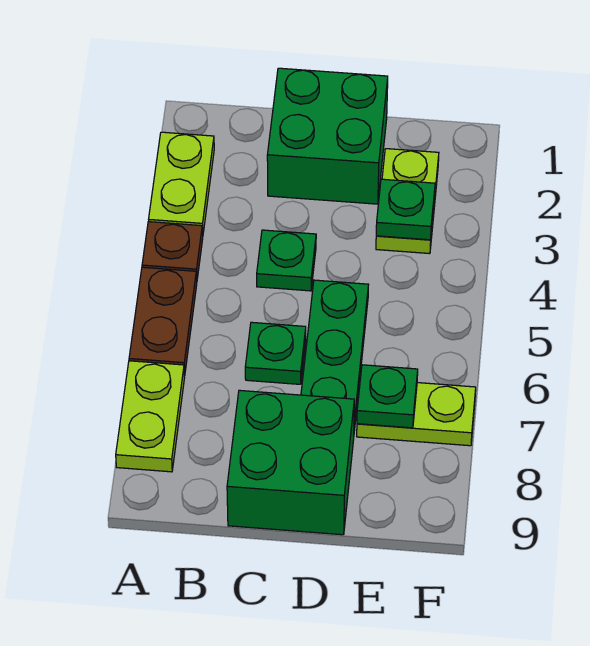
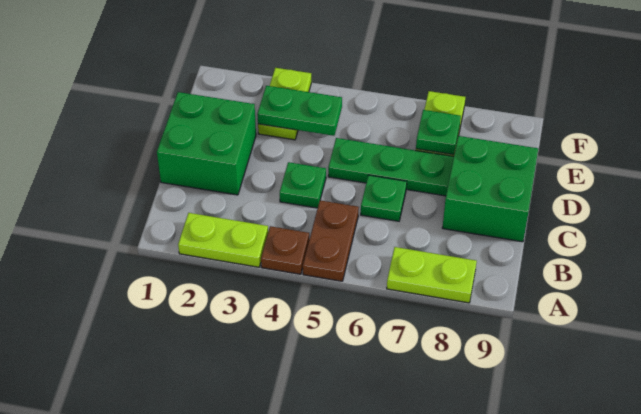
brown plate A5:A6 level 1 -> brown plate A5:B5 level 1
lime plate E2:E3 level 1 -> lime plate E3:F3 level 1
green plate E3 level 2 -> green plate E3:E4 level 2

